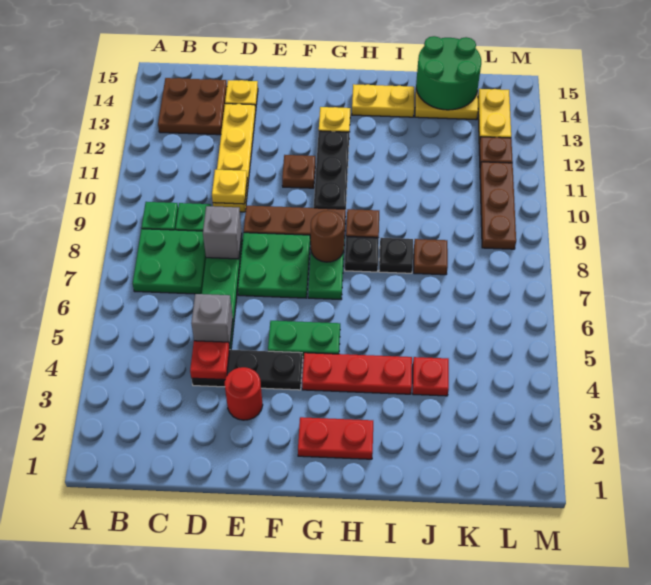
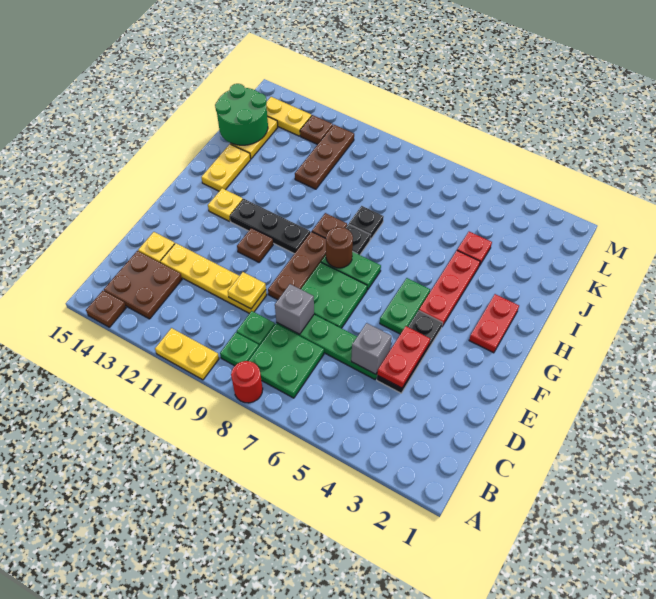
none -> yellow plate A10:A11 level 1
red plate D4 level 2 -> red plate D4:E4 level 2
red round brick E3 level 1 -> red round brick A8 level 1
brown plate J8 level 1 -> brown plate A14 level 1
brown plate L9:L11 level 1 -> brown plate J11:L11 level 1

